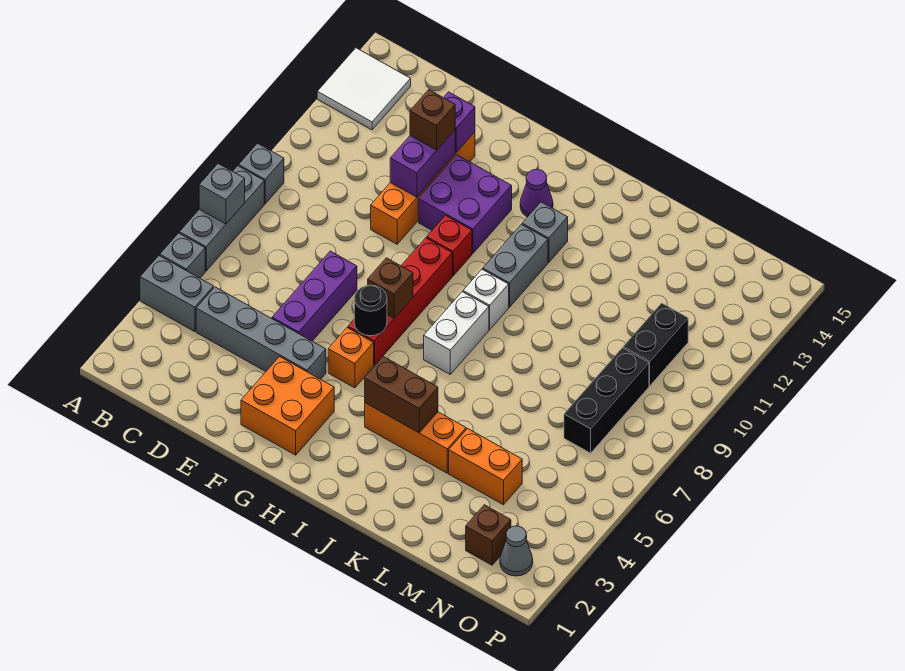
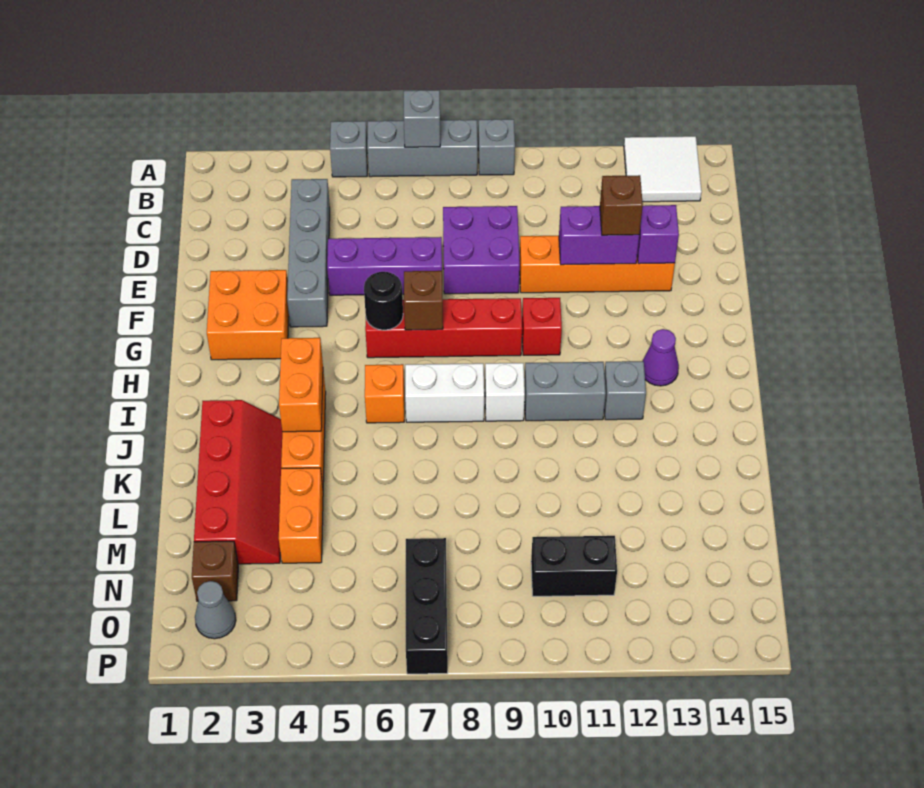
grey brick A4:B4 level 1 -> none
purple brick F11:G12 level 1 -> purple brick D8:E9 level 1
orange brick G5 level 1 -> orange brick I6 level 1
brown brick I4:J4 level 2 -> orange brick I4:J4 level 2
none -> red slope J2:M3 level 1 top 2
black brick N7:N9 level 1 -> black brick N7:P7 level 1

